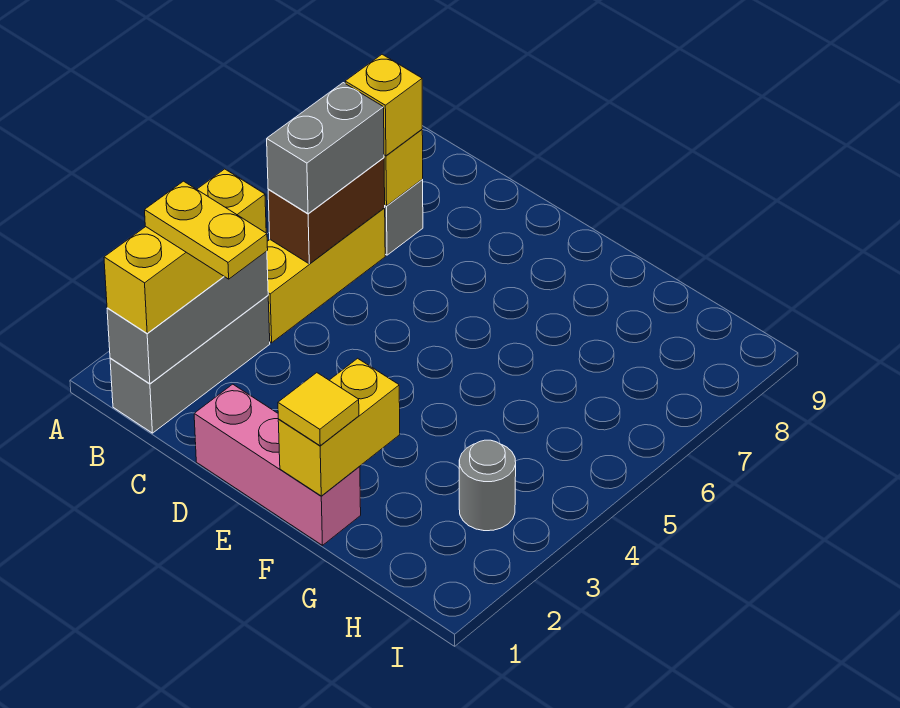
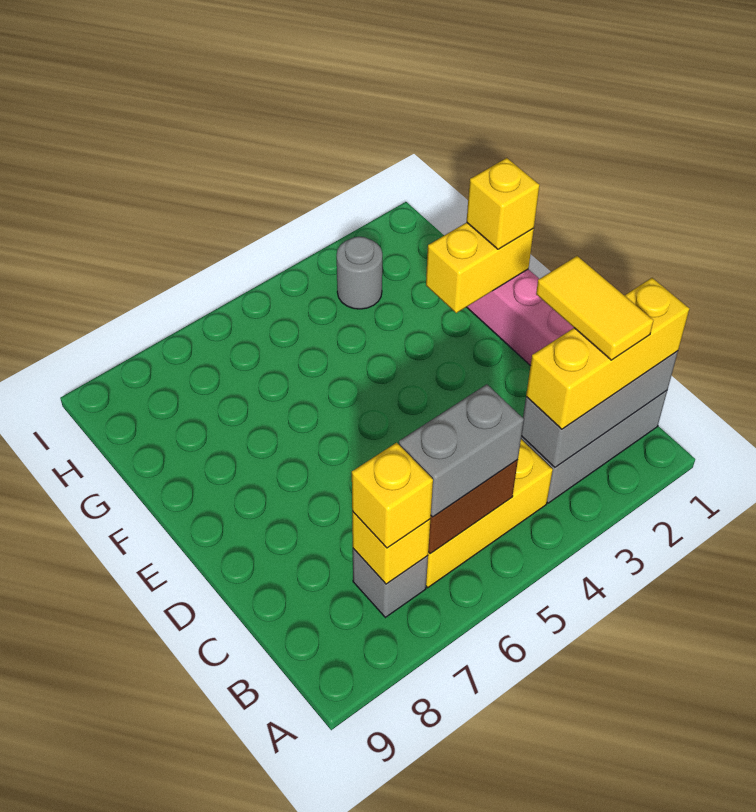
yellow plate B2:C2 level 4 -> yellow tile B2:C2 level 4
yellow tile F1 level 3 -> yellow brick F1 level 3

